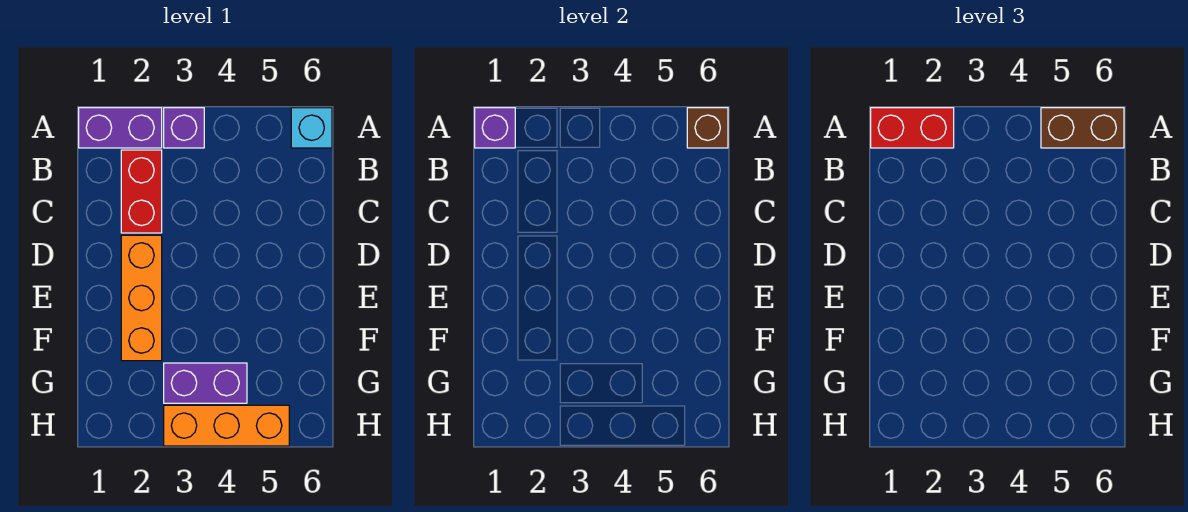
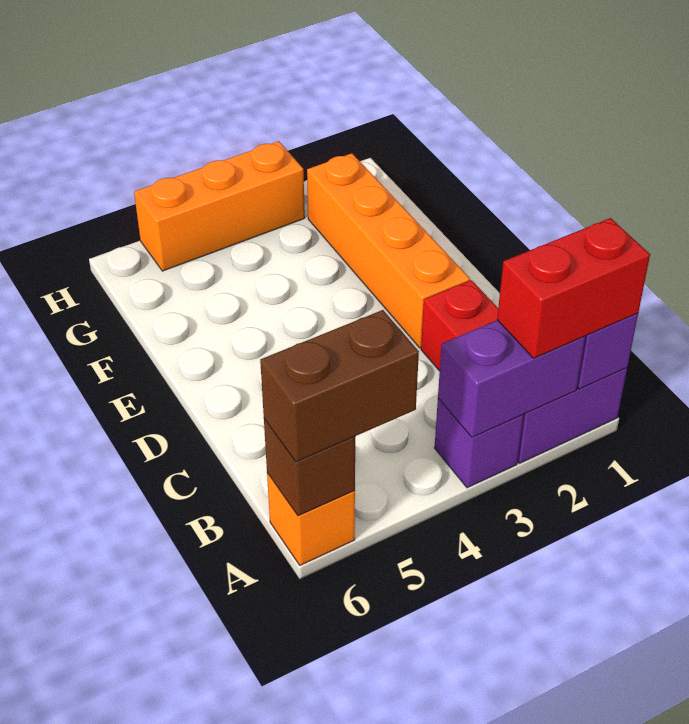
cyan brick A6 level 1 -> orange brick A6 level 1
orange brick D2:F2 level 1 -> orange brick D2:G2 level 1
purple brick G3:G4 level 1 -> purple brick A2:A3 level 2

